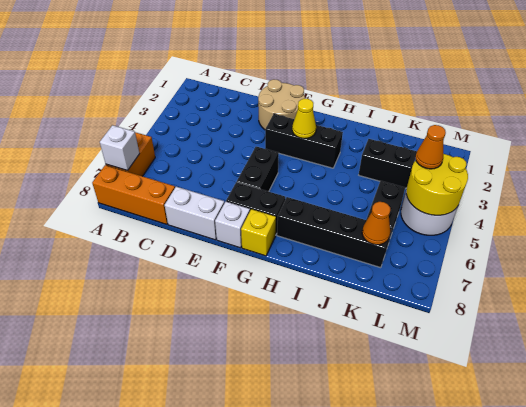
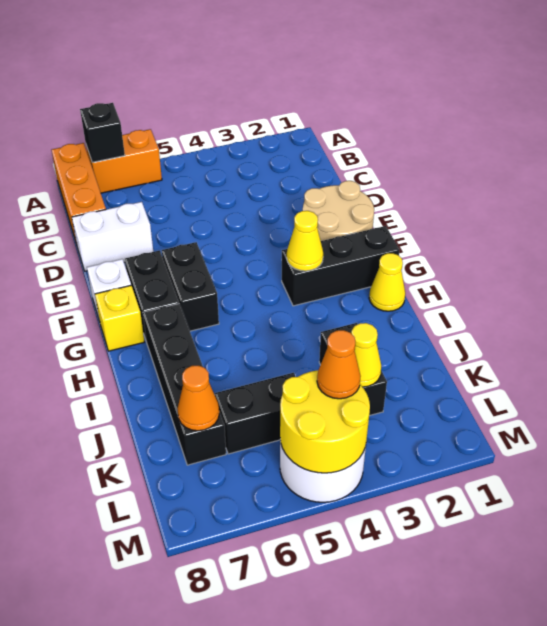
white brick A7 level 2 -> black brick A7 level 2
white brick D8:E8 level 1 -> white brick D7:D8 level 1
black brick F3:H3 level 1 -> black brick G1:G3 level 1
black brick F5:F6 level 1 -> black brick F6:G6 level 1
none -> yellow cone H1 level 1
none -> yellow cone K3 level 2

